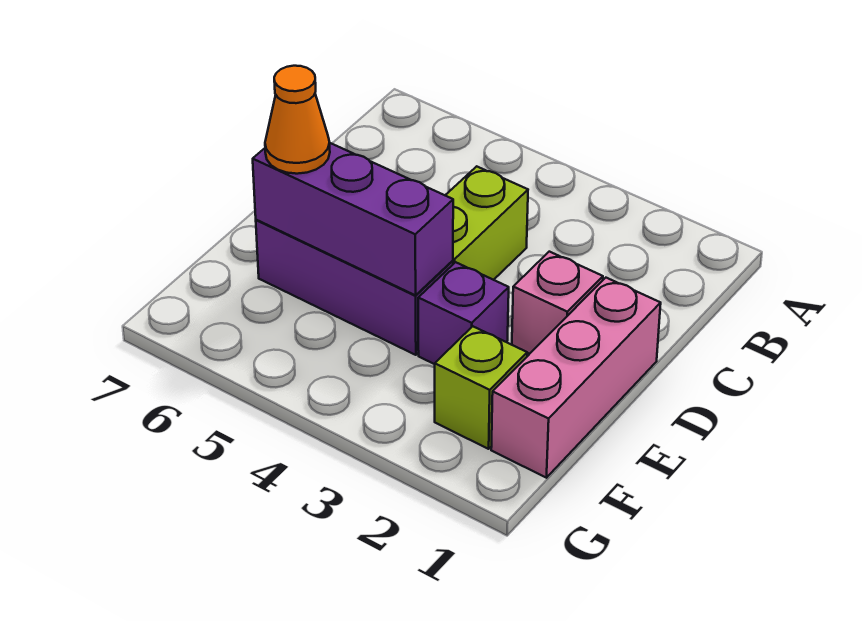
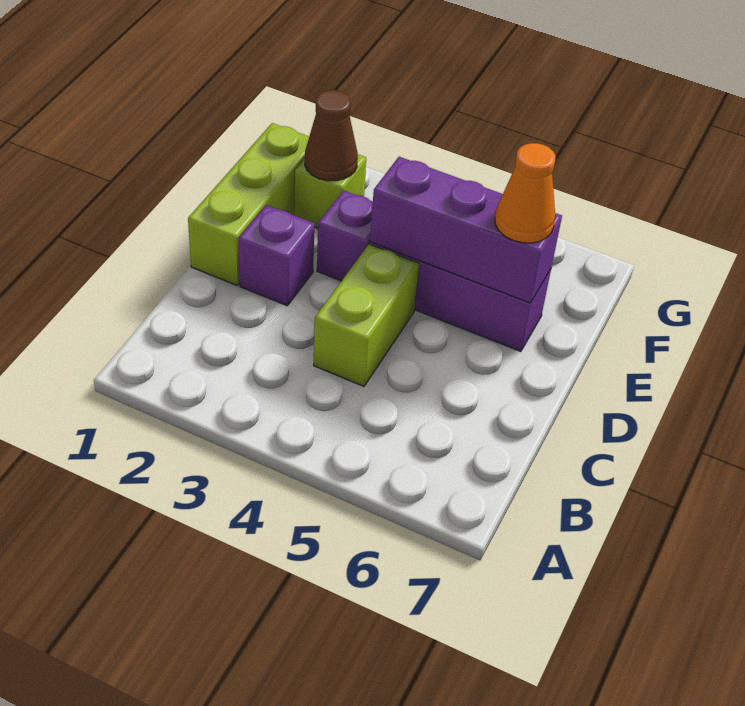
pink brick D1:F1 level 1 -> lime brick D1:F1 level 1
pink brick D2 level 1 -> purple brick D2 level 1
none -> brown cone F2 level 2

